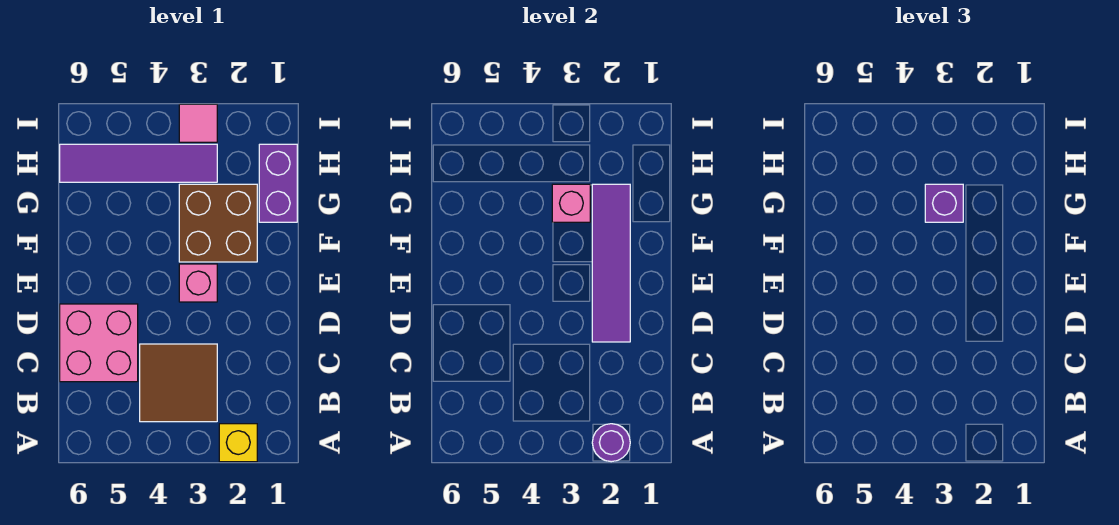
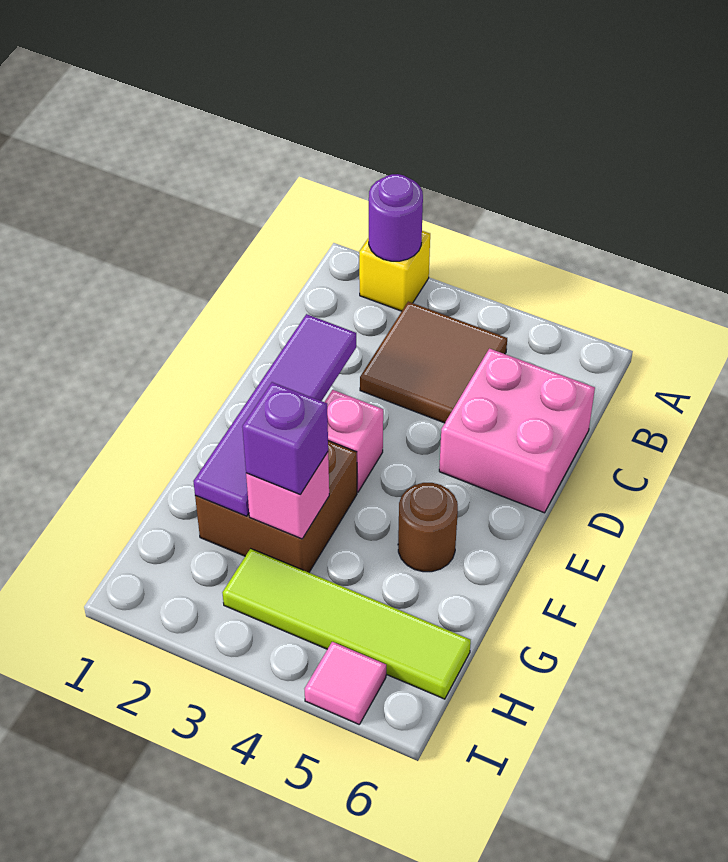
none -> brown round brick F5 level 1
purple brick G1:H1 level 1 -> none
purple tile H3:H6 level 1 -> lime tile H3:H6 level 1
pink tile I3 level 1 -> pink tile I5 level 1

